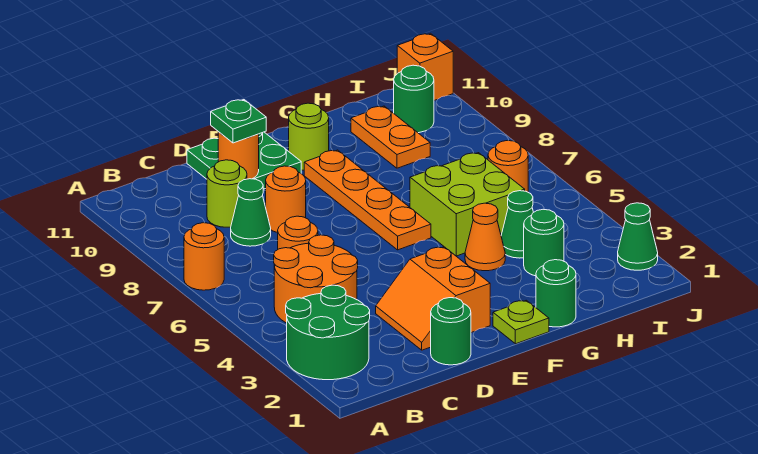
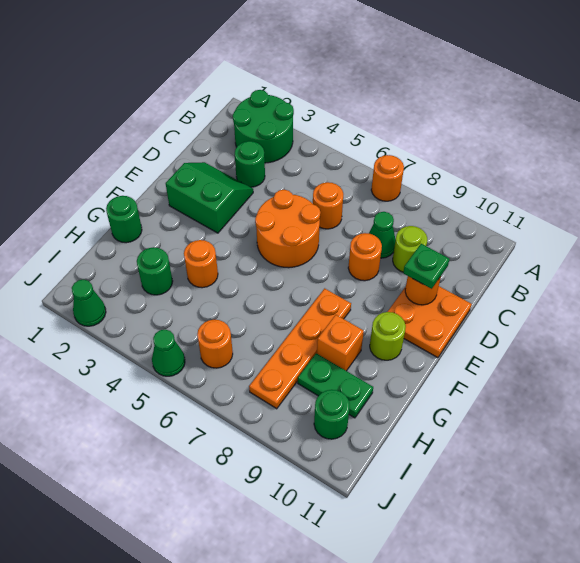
orange round brick B4:C5 level 1 -> orange round brick D5:E6 level 1
green round brick D1 level 1 -> green round brick C3 level 1
orange slope D2:E3 level 1 top E -> green slope D2:E3 level 1 top E
green plate D10:E11 level 1 -> orange plate D10:E11 level 1
lime plate F1 level 1 -> none
orange plate F6:F9 level 1 -> orange plate F8:I8 level 1
orange cone G4 level 1 -> orange round brick G4 level 1
lime brick G5:H6 level 1 -> none
green cone H4 level 1 -> green cone J5 level 1
orange plate H9:H10 level 1 -> green plate H9:H10 level 1
orange brick J11 level 1 -> orange brick G9 level 1

